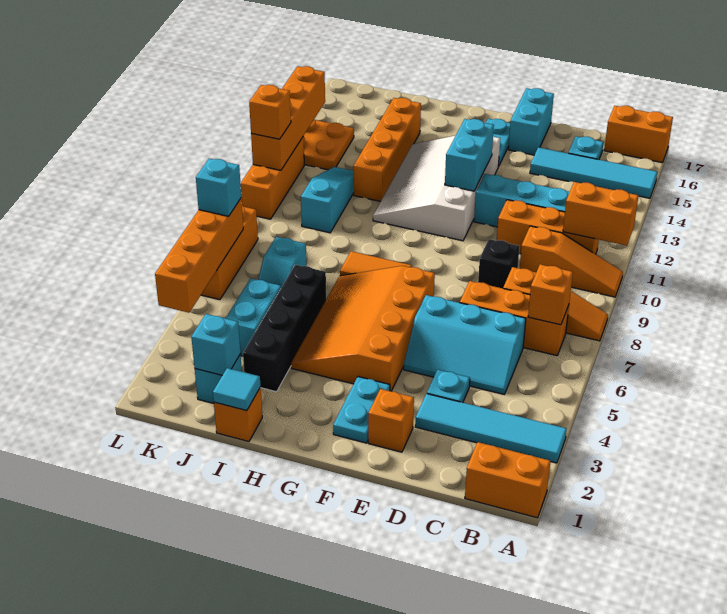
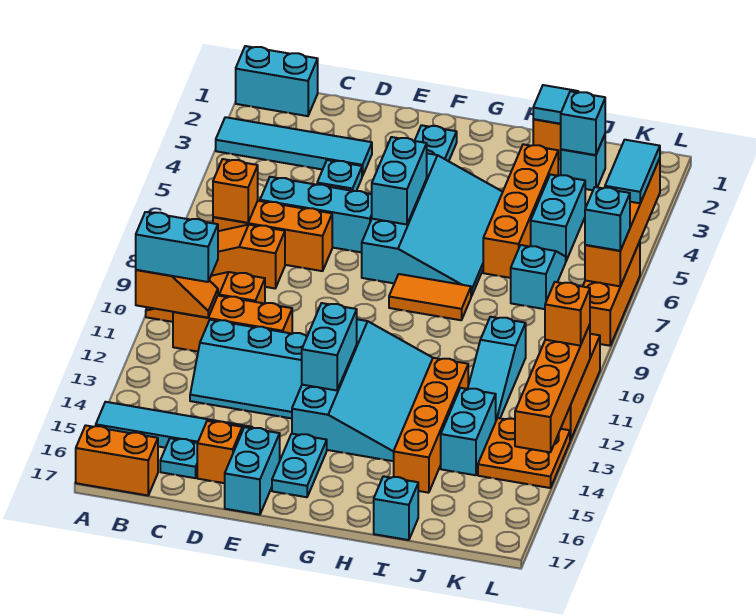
orange brick A1:B1 level 1 -> cyan brick A1:B1 level 1
orange brick A11:B11 level 2 -> orange slope A11:B11 level 2 top A
none -> cyan brick A11:B11 level 3
black brick D9 level 1 -> none
orange brick E2 level 1 -> orange brick D16 level 1
orange slope F4:H7 level 1 top F -> cyan slope F4:H7 level 1 top F
none -> cyan brick F5:F6 level 2
white slope F11:H14 level 1 top F -> cyan slope F11:H14 level 1 top F
black brick I3:I6 level 1 -> orange brick I3:I6 level 1
none -> cyan brick I17 level 1
none -> cyan brick J13:J14 level 1
none -> cyan tile L4:L5 level 3

